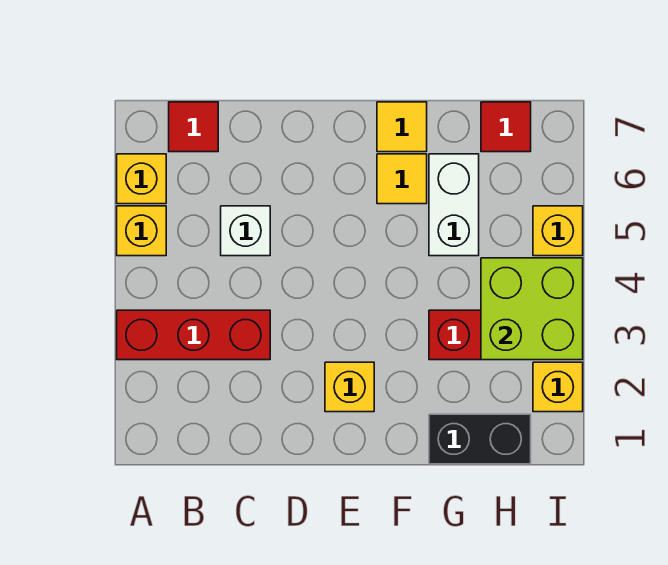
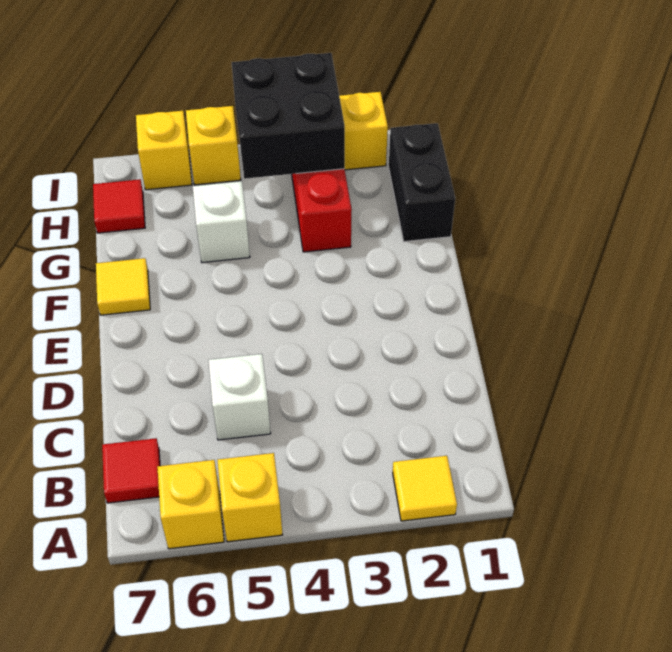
red brick A3:C3 level 1 -> none
yellow brick E2 level 1 -> yellow brick I6 level 1
yellow tile F6 level 1 -> yellow tile A2 level 1
white brick G5:G6 level 1 -> white brick G5 level 1
lime brick H3:I4 level 2 -> black brick H3:I4 level 2

